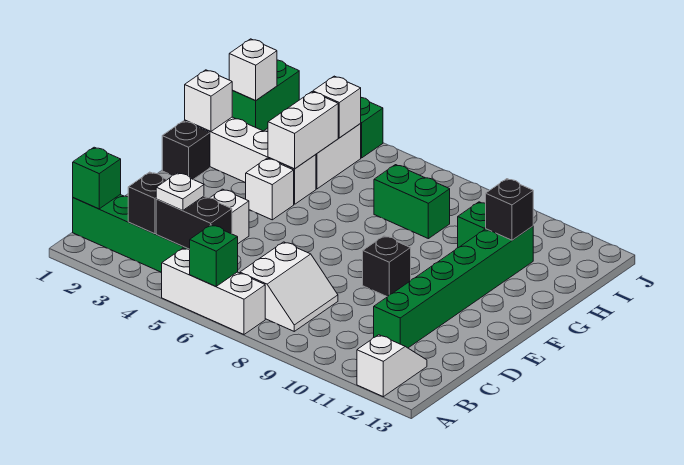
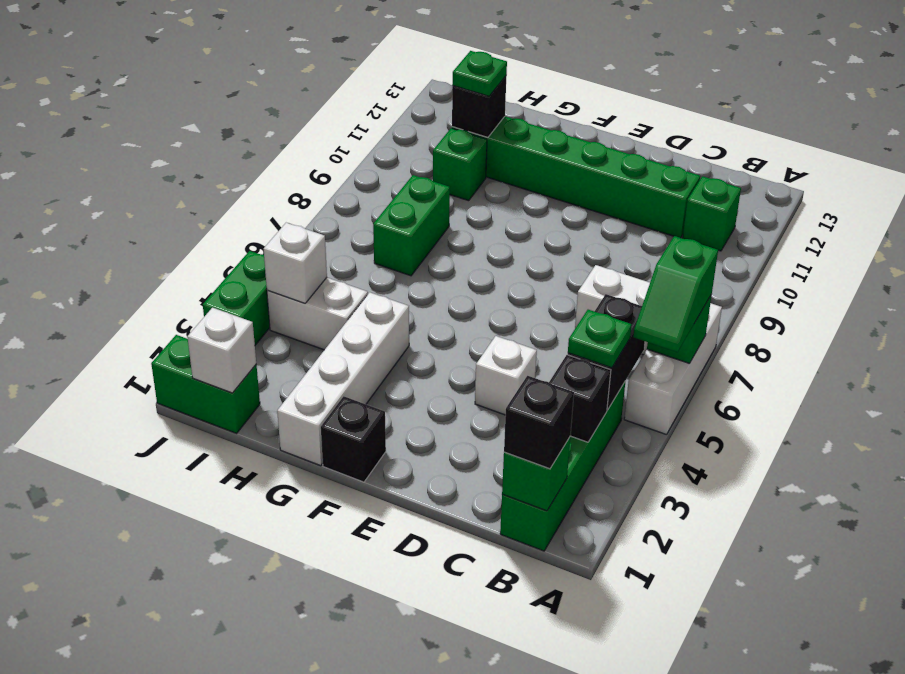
none -> green slope A5:A6 level 3 top 6
white slope A12:B12 level 1 top A -> none
white plate B4 level 3 -> green plate B4 level 3
none -> green brick B11 level 1
black brick E9 level 1 -> black brick B1 level 3
white brick F4 level 1 -> none
white brick G1 level 2 -> none
white brick G4:H4 level 2 -> none
none -> green plate H11 level 3

